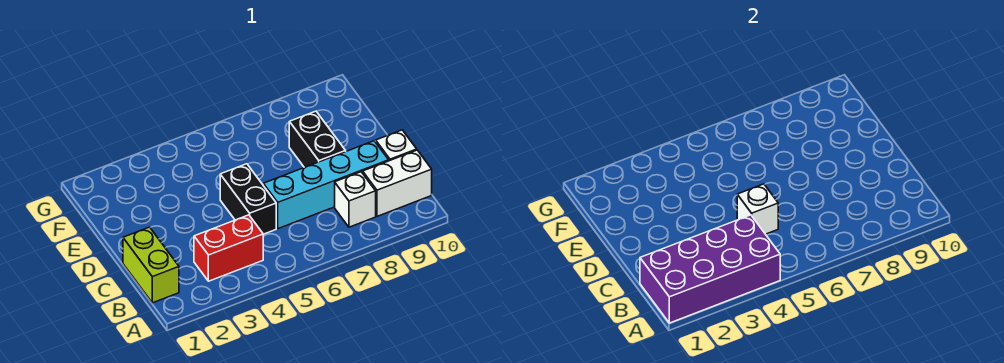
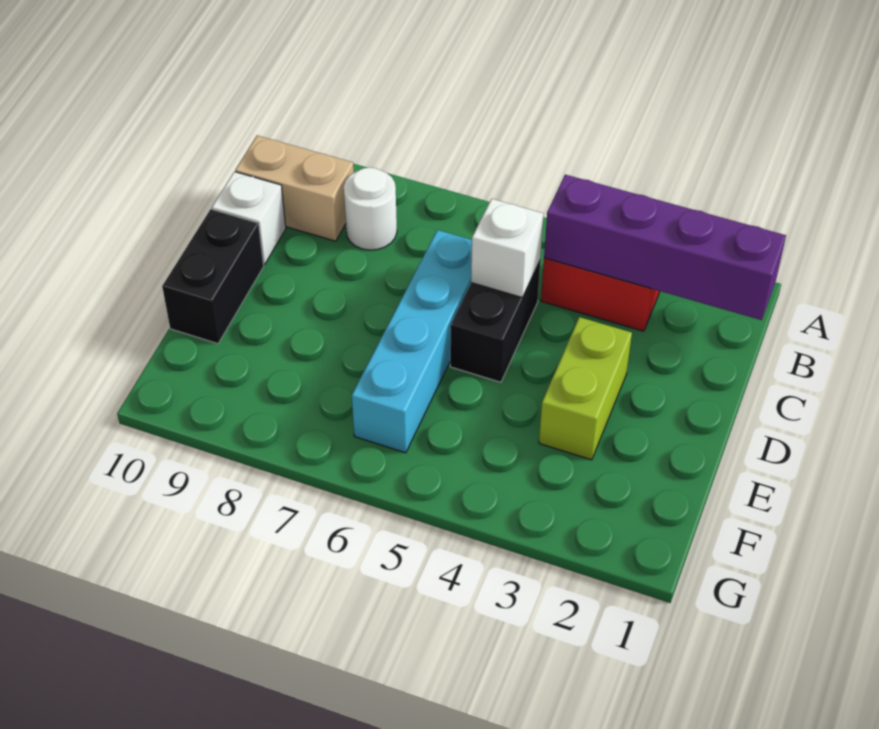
purple brick A1:B4 level 2 -> purple brick B1:B4 level 2
lime brick B1:C1 level 1 -> lime brick D3:E3 level 1
white brick B8 level 1 -> white round brick B8 level 1
white brick B9:B10 level 1 -> tan brick B9:B10 level 1
cyan brick C6:C9 level 1 -> cyan brick C6:F6 level 1
black brick D8:E8 level 1 -> black brick D10:E10 level 1

